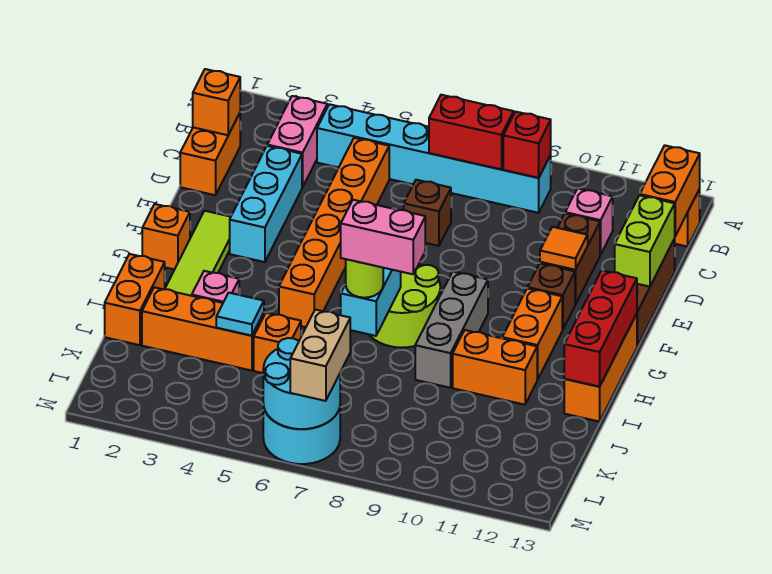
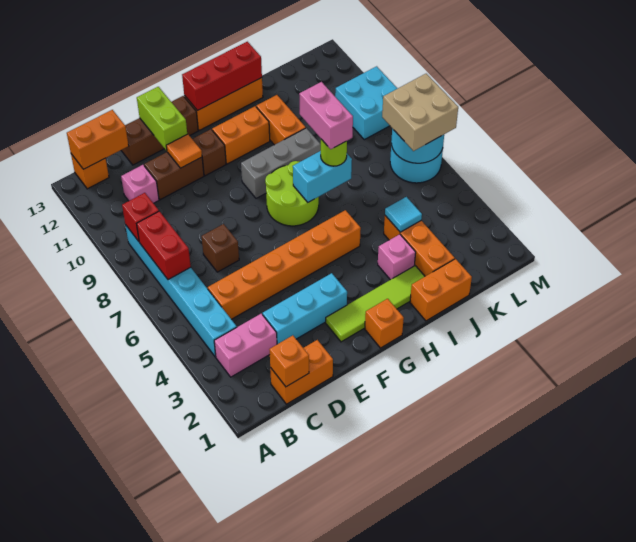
lime brick D13:E13 level 2 -> lime brick E12:E13 level 2
orange brick J5 level 1 -> none
tan brick L7:M7 level 3 -> tan brick L6:M7 level 3
none -> cyan brick L9:M10 level 1

